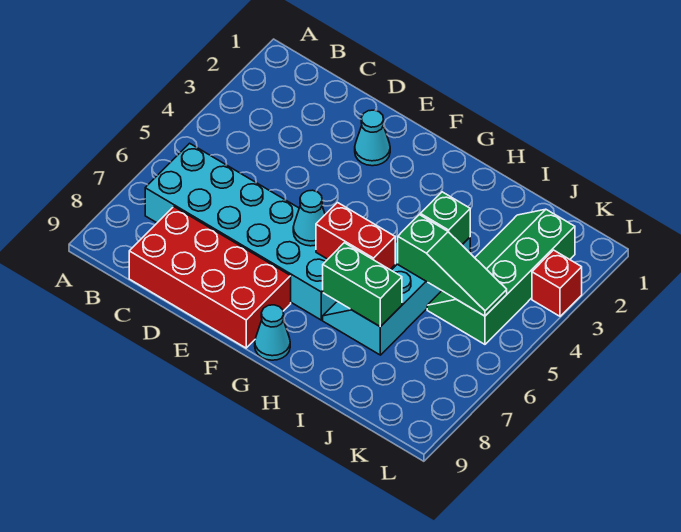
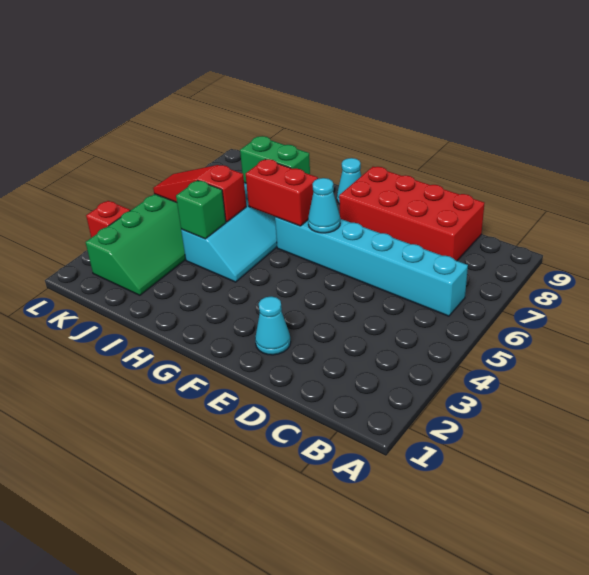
cyan brick B6:G7 level 1 -> cyan brick B6:G6 level 1
green slope I5:K5 level 2 top I -> red slope I5:K5 level 2 top I

